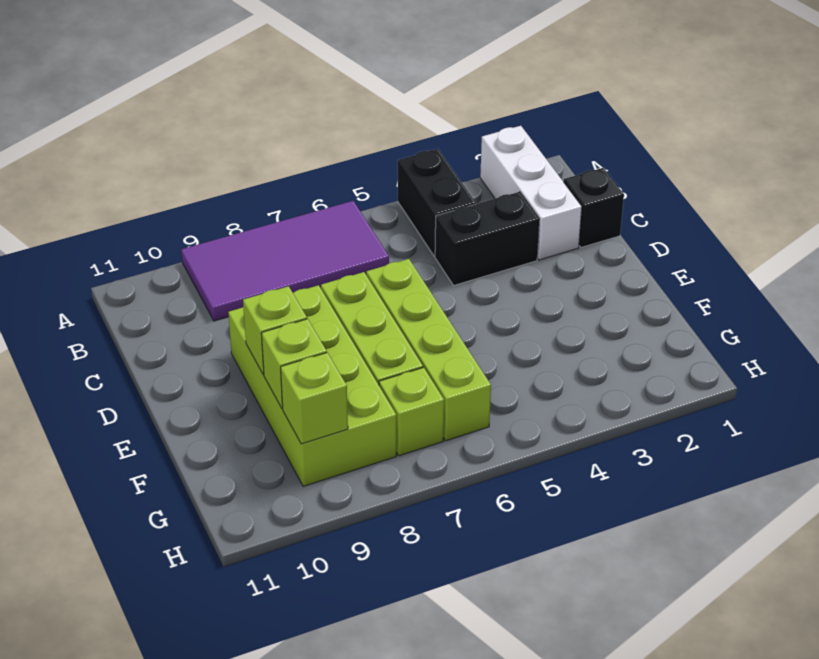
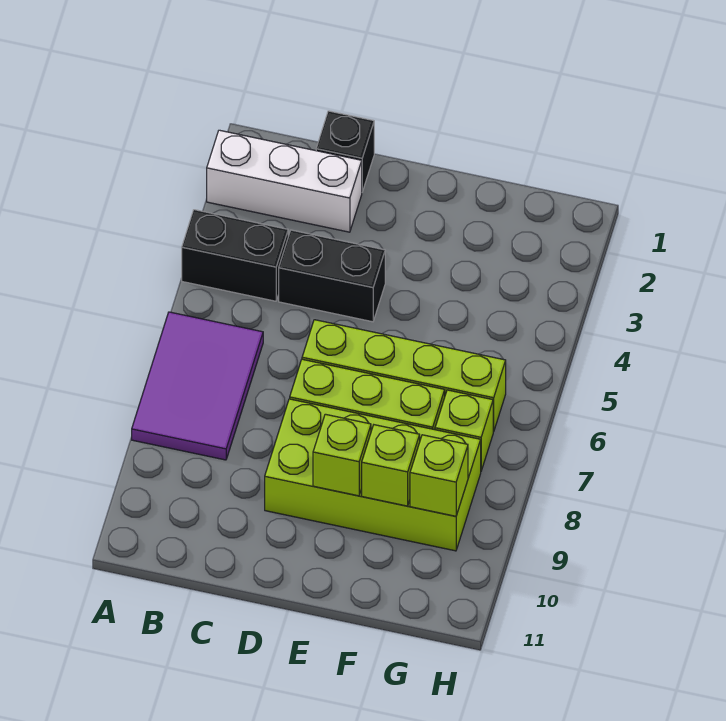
purple tile A6:B9 level 1 -> purple tile A6:B8 level 1
black brick C3:C4 level 1 -> black brick C4:D4 level 1

